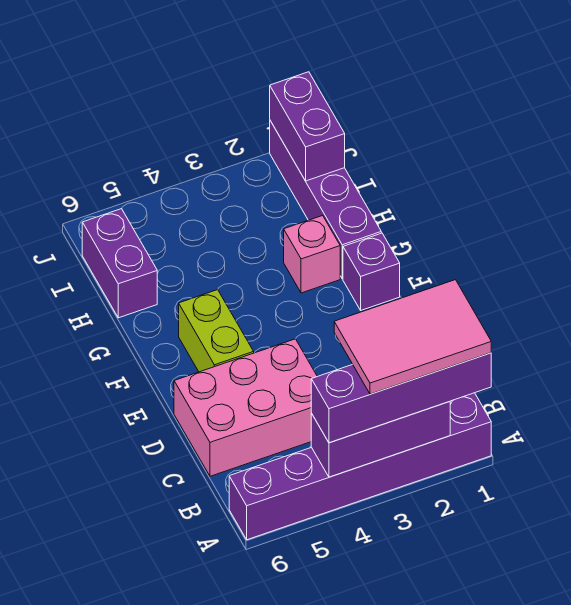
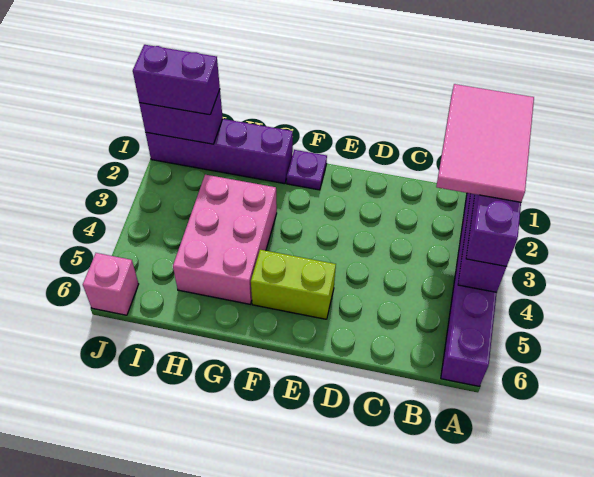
pink brick C4:D6 level 1 -> pink brick G3:H5 level 1
purple brick F1 level 1 -> purple plate F1 level 1
pink brick G2 level 1 -> pink brick J6 level 1
purple brick H6:I6 level 1 -> purple brick I1:J1 level 3

